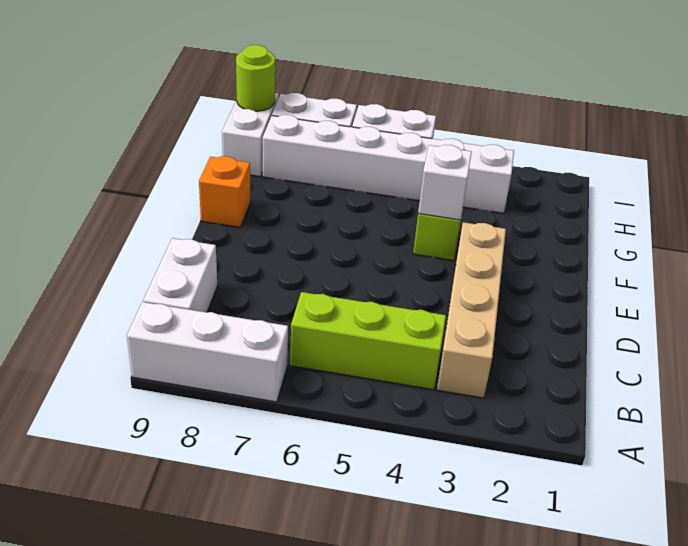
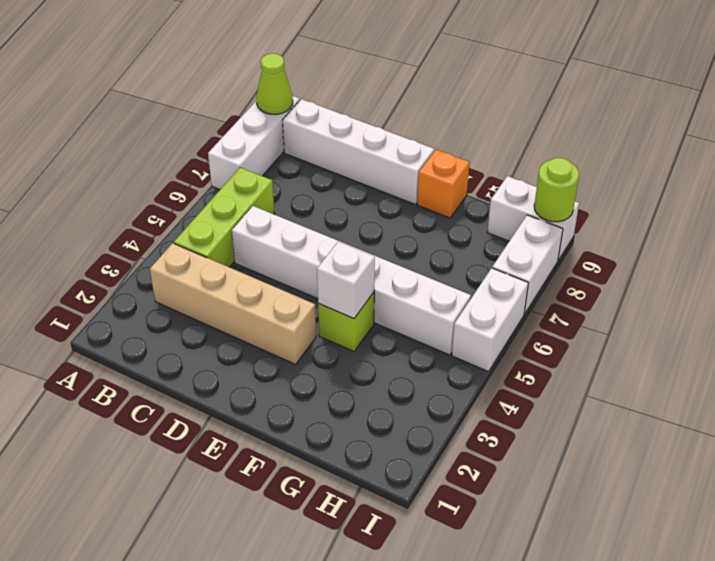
none -> lime cone A9 level 2
white brick B9:C9 level 1 -> white brick B9:E9 level 1
white brick H3:H8 level 1 -> white brick C5:H5 level 1

